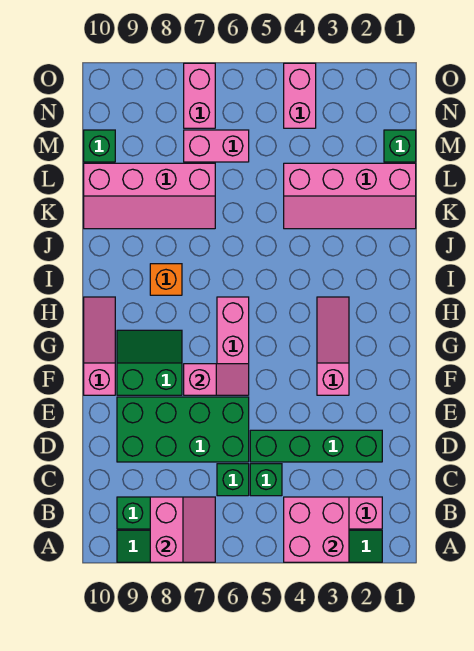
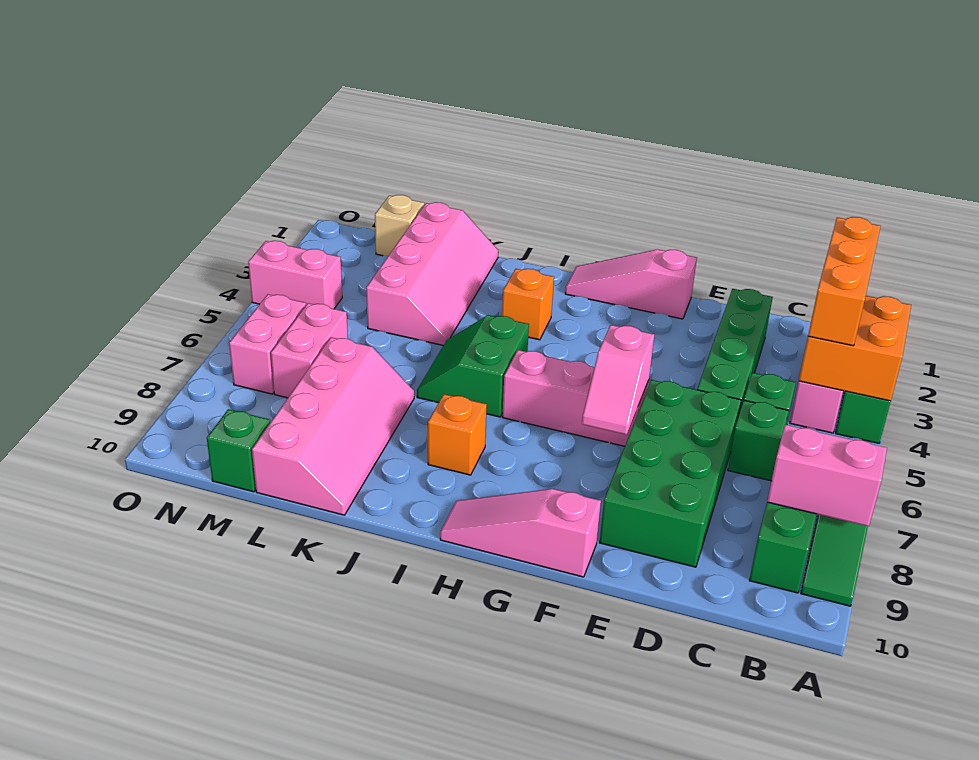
pink brick A3:B4 level 2 -> orange brick A3:B4 level 2
none -> orange brick B2:B4 level 3
pink slope F3:H3 level 1 top F -> pink slope F1:H1 level 1 top F
pink slope F6:F7 level 2 top 7 -> pink slope F6:F7 level 2 top 6
green slope F8:G9 level 1 top F -> green slope I5:J6 level 1 top I
none -> orange brick I3 level 1
green brick M1 level 1 -> tan brick M1 level 1
pink brick N7:O7 level 1 -> pink brick N6:N7 level 1

